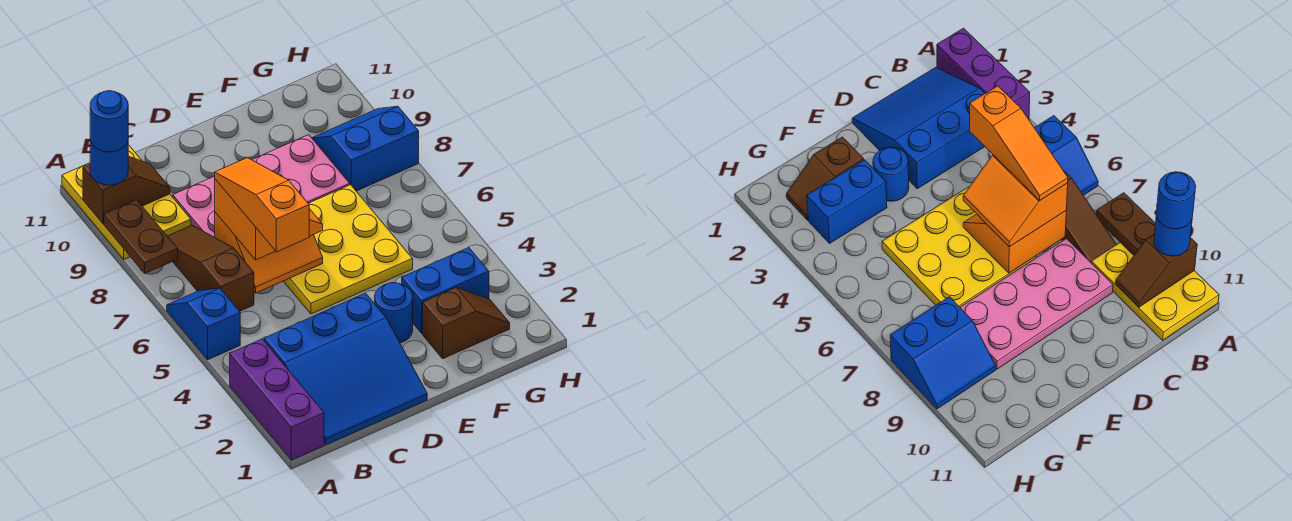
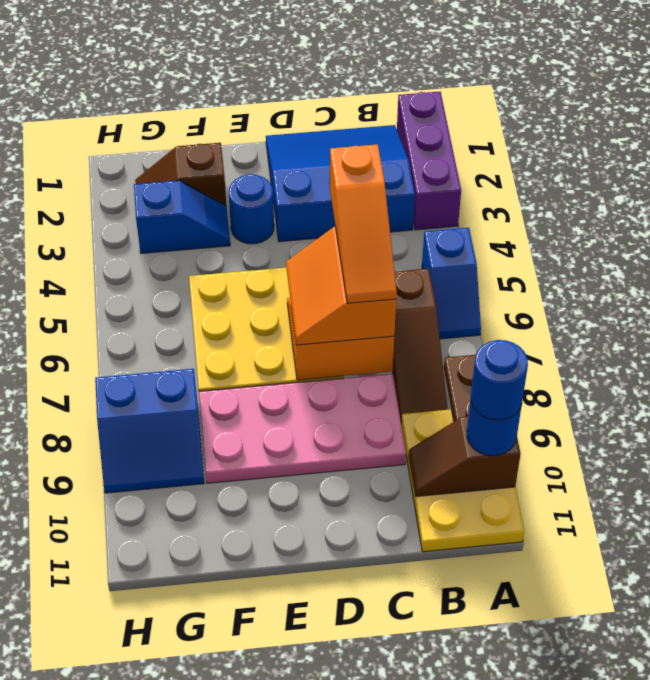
blue brick F3:G3 level 1 -> blue slope F3:G3 level 1 top G

